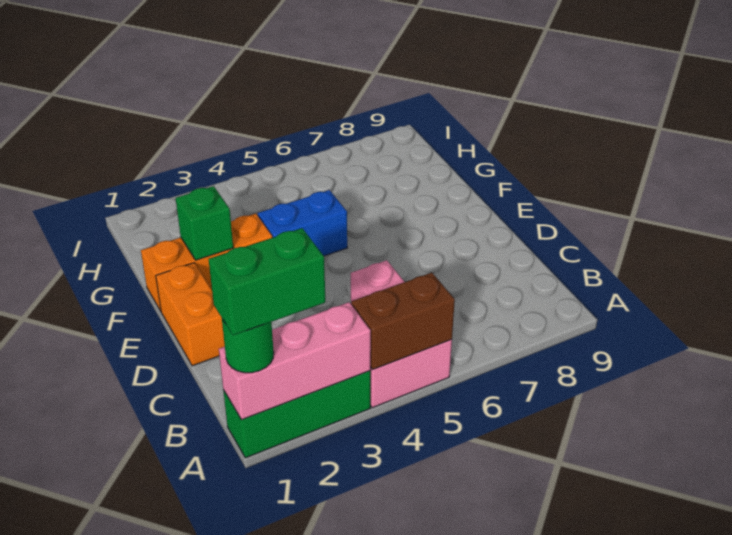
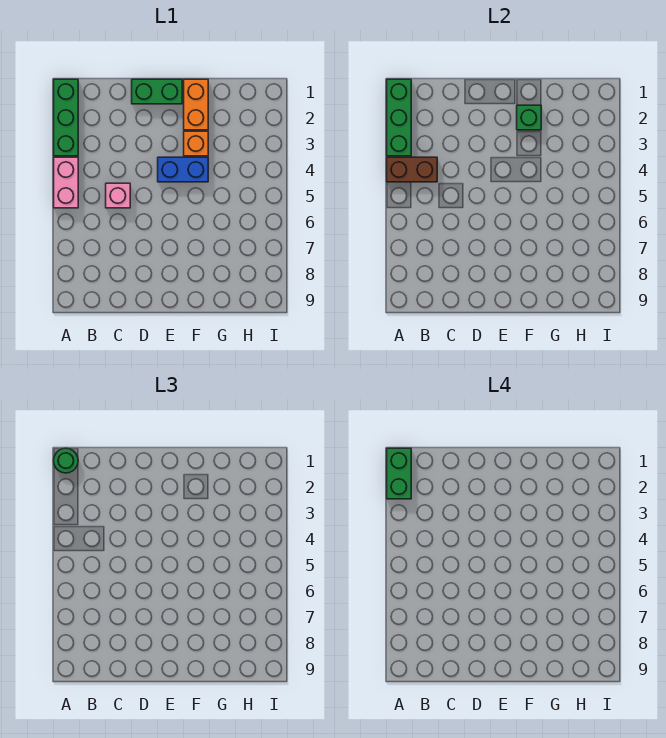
pink brick A1:A3 level 2 -> green brick A1:A3 level 2
brown brick A4:A5 level 2 -> brown brick A4:B4 level 2
orange brick D1:E1 level 1 -> green brick D1:E1 level 1
blue brick F4:F5 level 1 -> blue brick E4:F4 level 1

